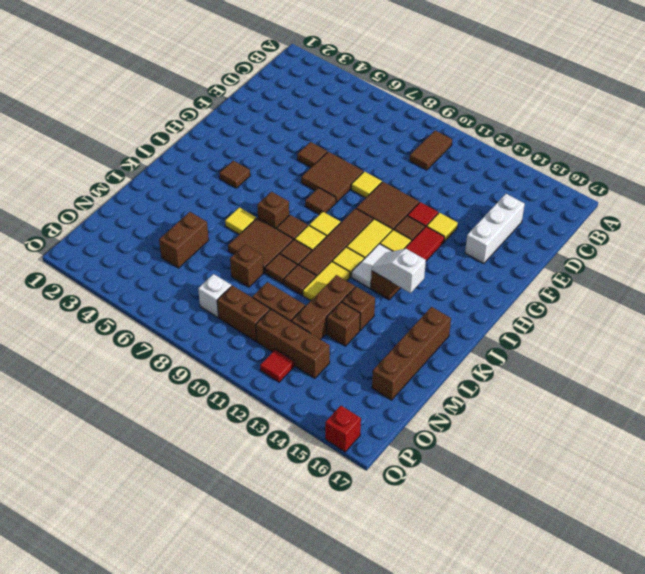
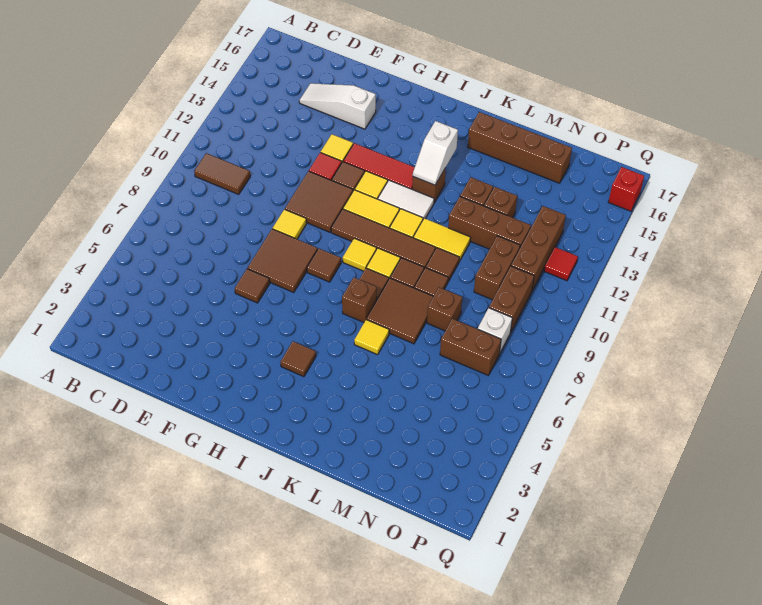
white brick D15:F15 level 1 -> white slope D15:F15 level 1 top F
brown brick M5:N5 level 1 -> brown brick N7:O7 level 1

